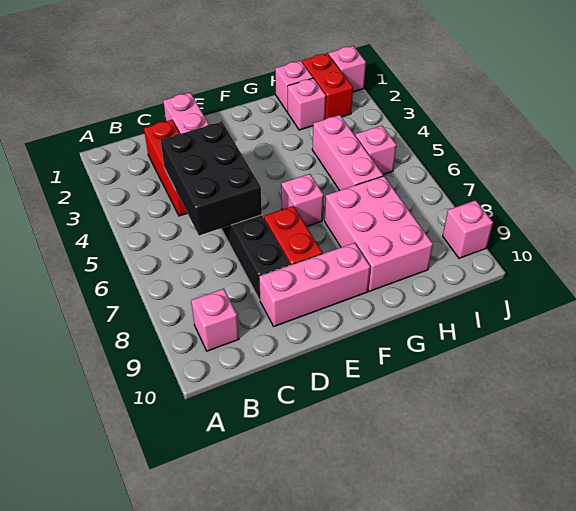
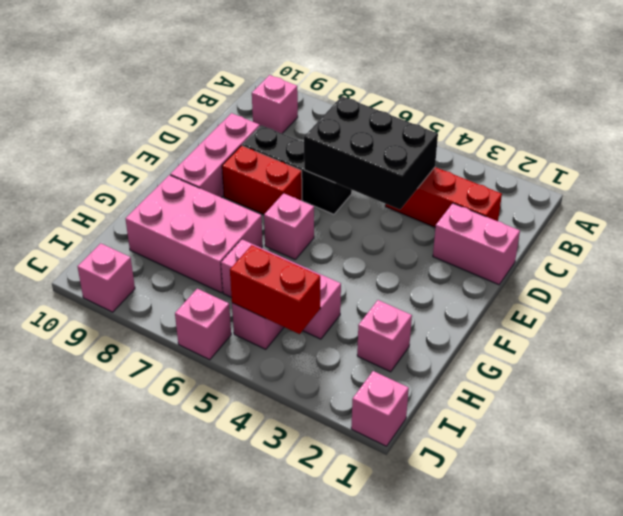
pink brick H1 level 1 -> pink brick J6 level 1
red brick I1:I2 level 1 -> red brick I4:I5 level 2

